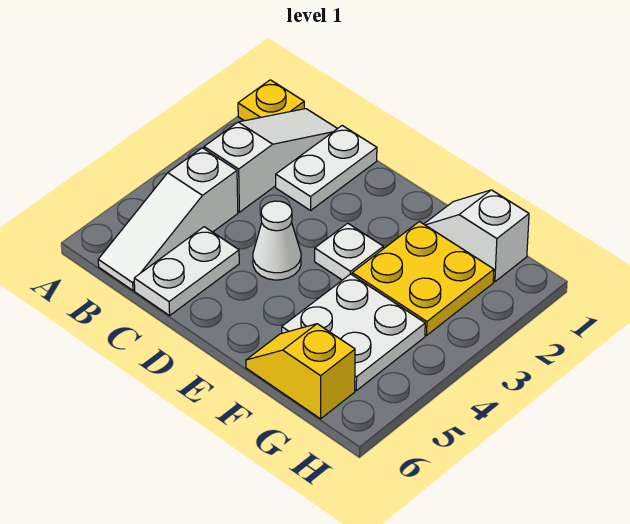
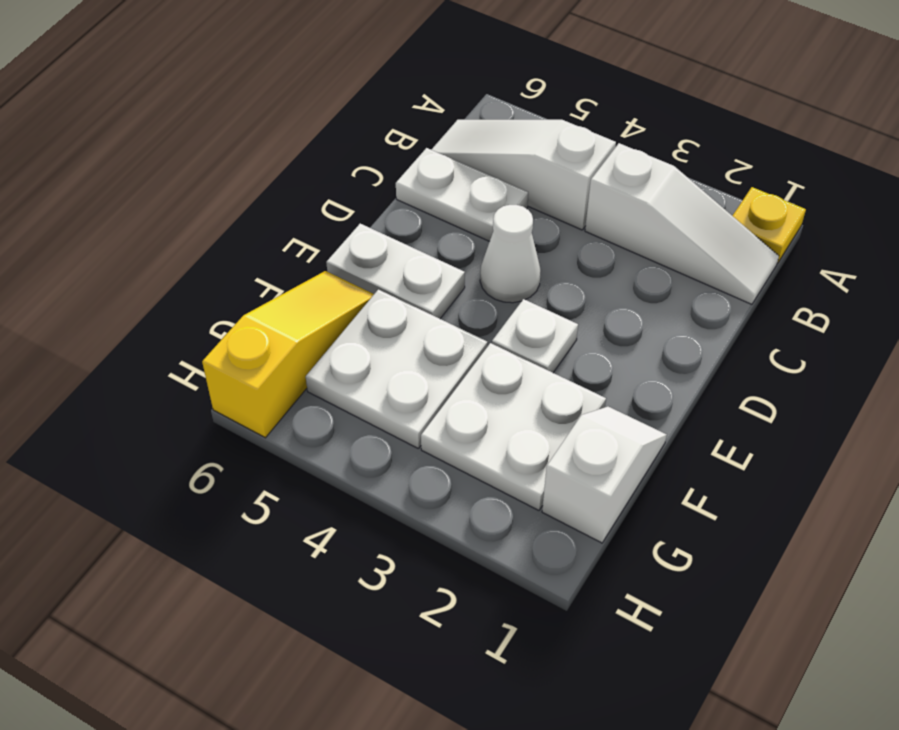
white plate C1:C2 level 1 -> white plate E5:E6 level 1
yellow plate F2:G3 level 1 -> white plate F2:G3 level 1
yellow slope F6:G6 level 1 top G -> yellow slope F6:H6 level 1 top H

